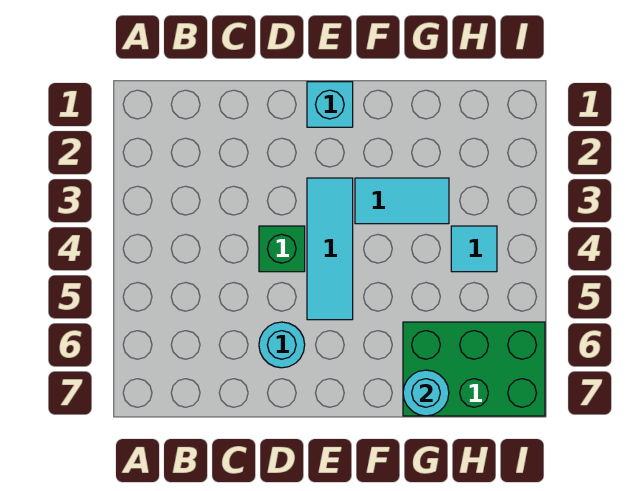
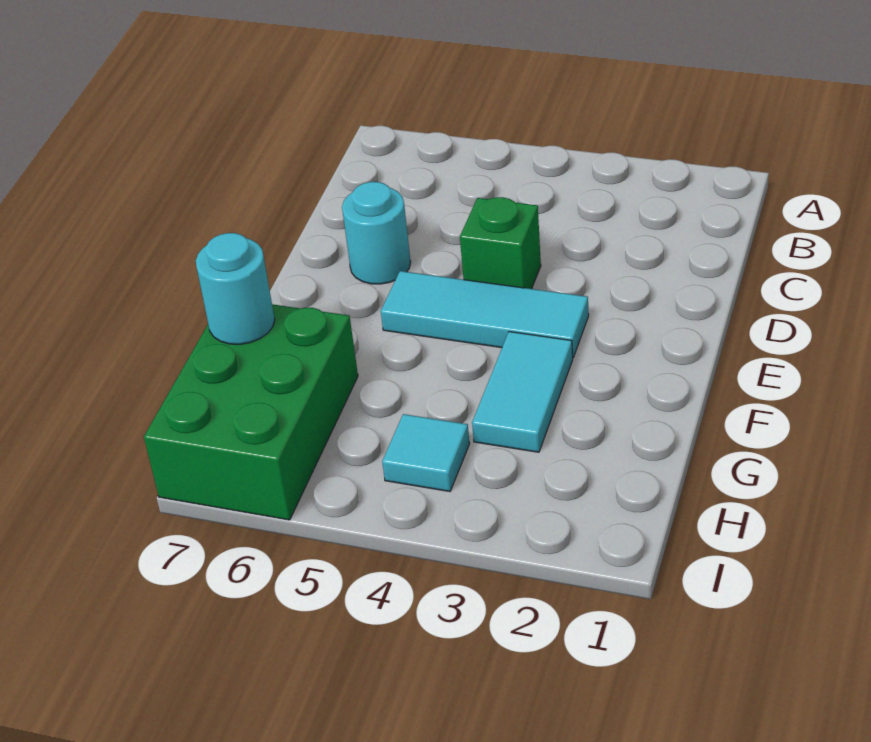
cyan brick E1 level 1 -> none

